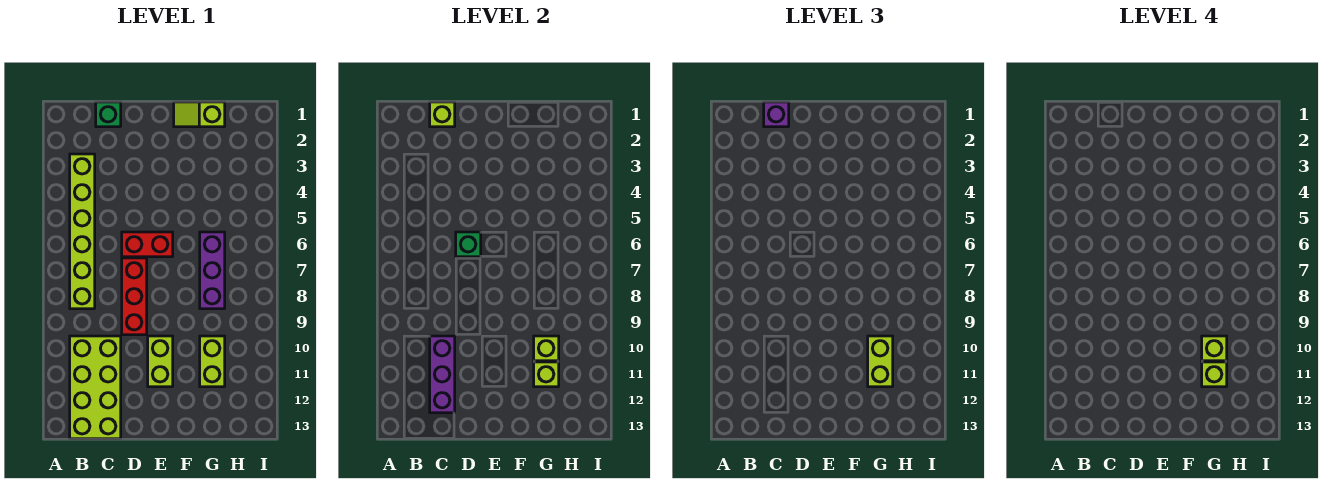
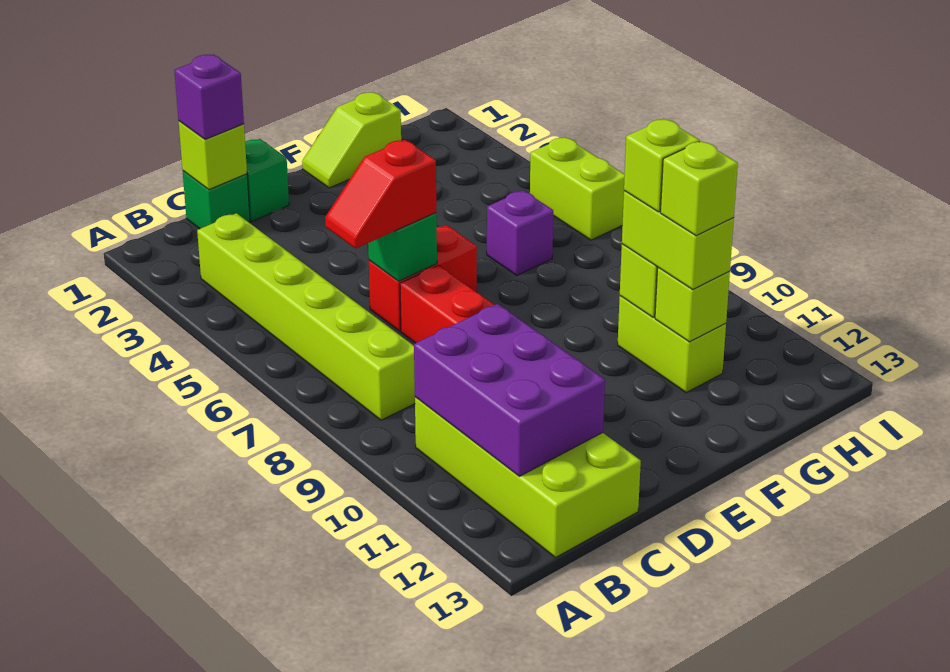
none -> red slope C6:D6 level 3 top D
purple brick C10:C12 level 2 -> purple brick B10:C12 level 2
none -> green brick D1 level 1
lime brick E10:E11 level 1 -> lime brick I5:I6 level 1
purple brick G6:G8 level 1 -> purple brick G6 level 1

